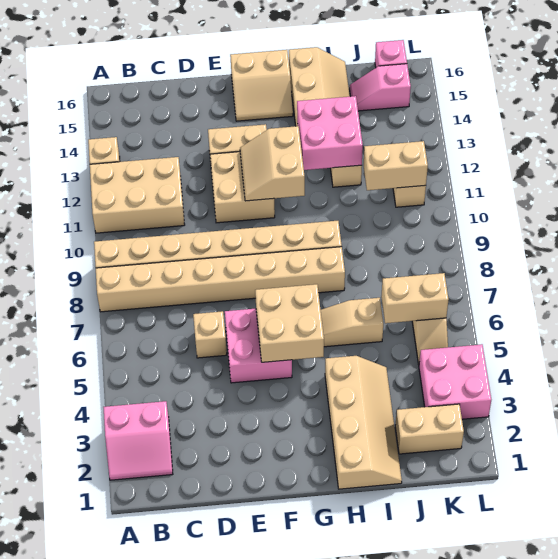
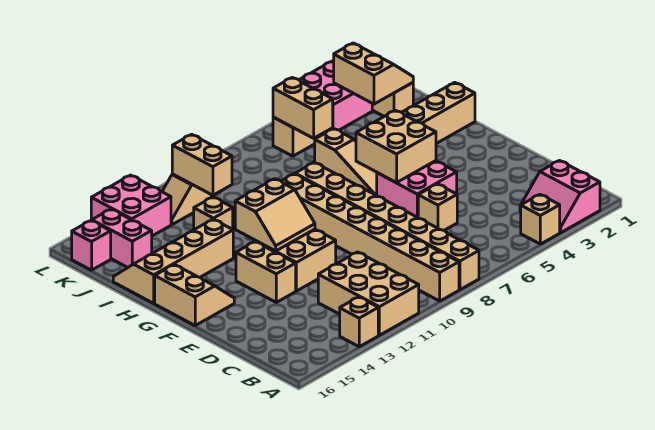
pink slope A2:B3 level 1 top 3 -> pink slope A2:B3 level 1 top 2
none -> tan brick A4 level 1
pink brick H12:I13 level 2 -> pink brick K13:L14 level 1
none -> tan slope J2:K3 level 2 top 3
pink slope J15:K15 level 1 top K -> pink brick J15:K15 level 1

